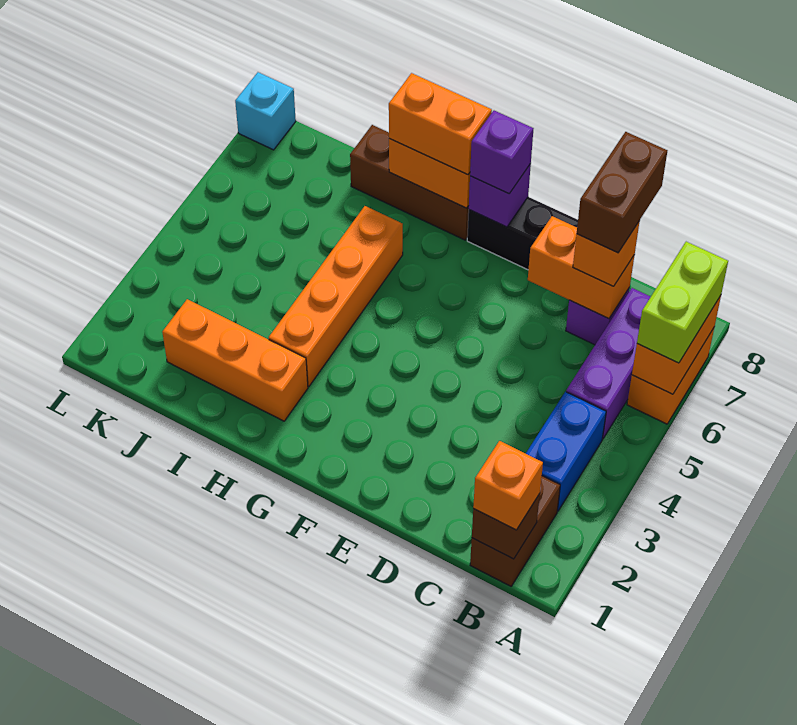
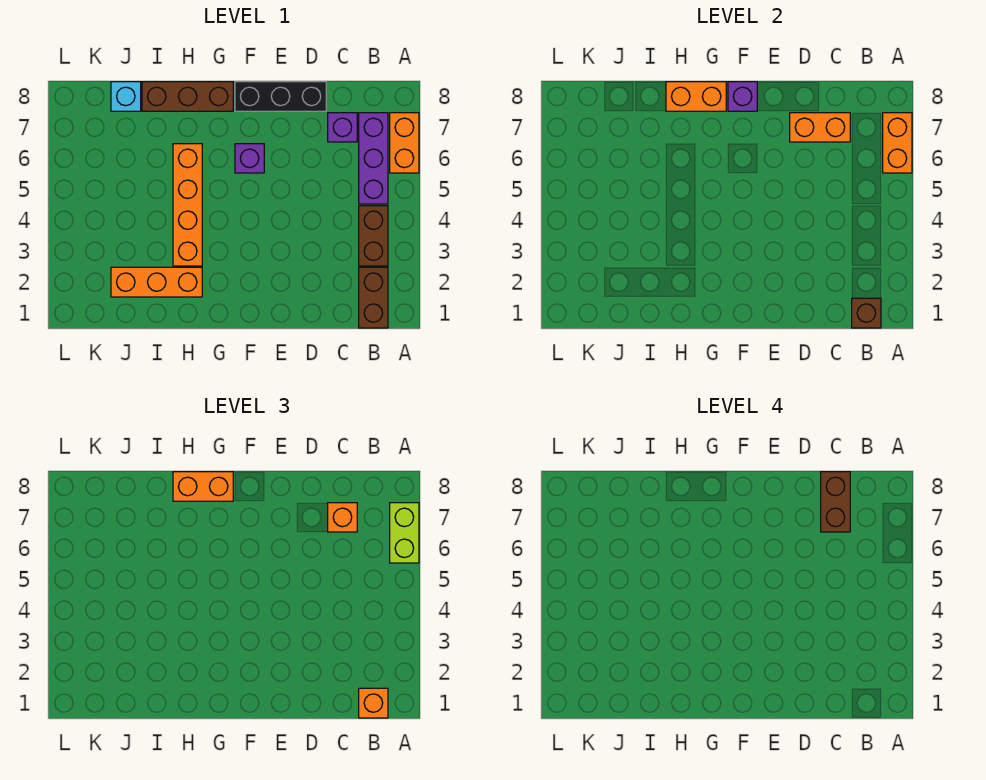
blue brick B3:B4 level 1 -> brown brick B3:B4 level 1
purple brick F8 level 3 -> purple brick F6 level 1
cyan brick L8 level 1 -> cyan brick J8 level 1

